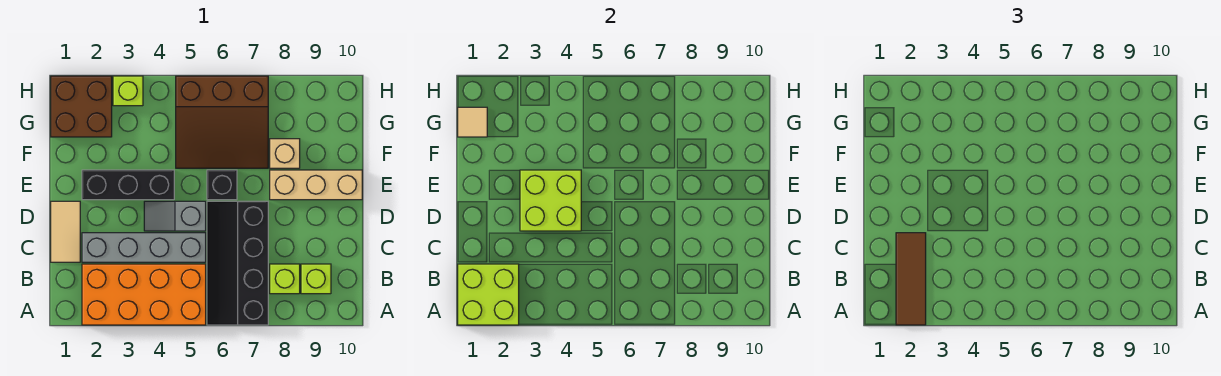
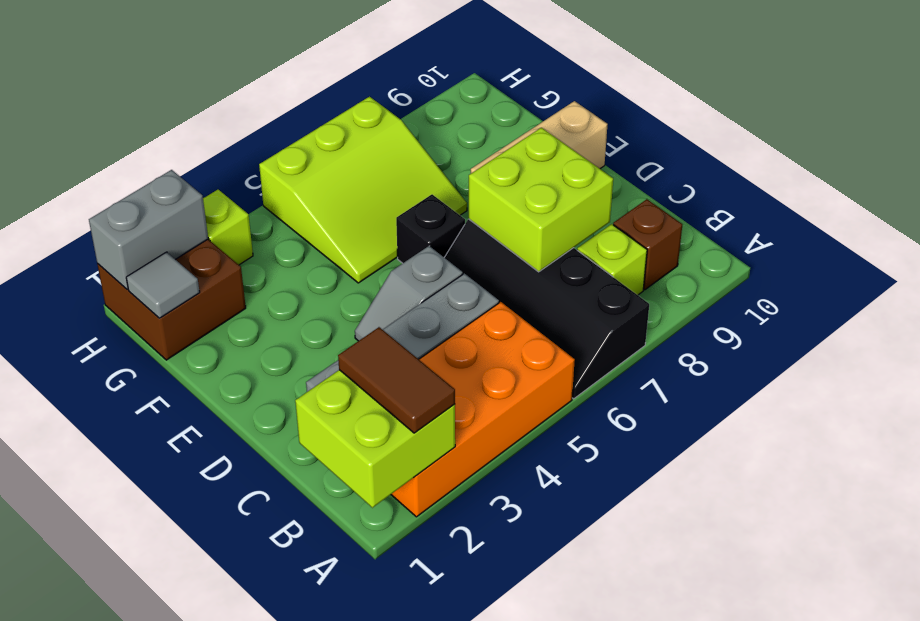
brown tile A2:C2 level 3 -> brown tile A2:B2 level 3
lime brick B9 level 1 -> brown brick B9 level 1
tan tile C1:D1 level 1 -> none
lime brick D3:E4 level 2 -> lime brick C7:D8 level 2
black brick E2:E4 level 1 -> none
brown slope F5:H7 level 1 top H -> lime slope F5:H7 level 1 top H
tan brick F8 level 1 -> none
tan tile G1 level 2 -> grey tile G1 level 2
none -> grey brick H1:H2 level 2

